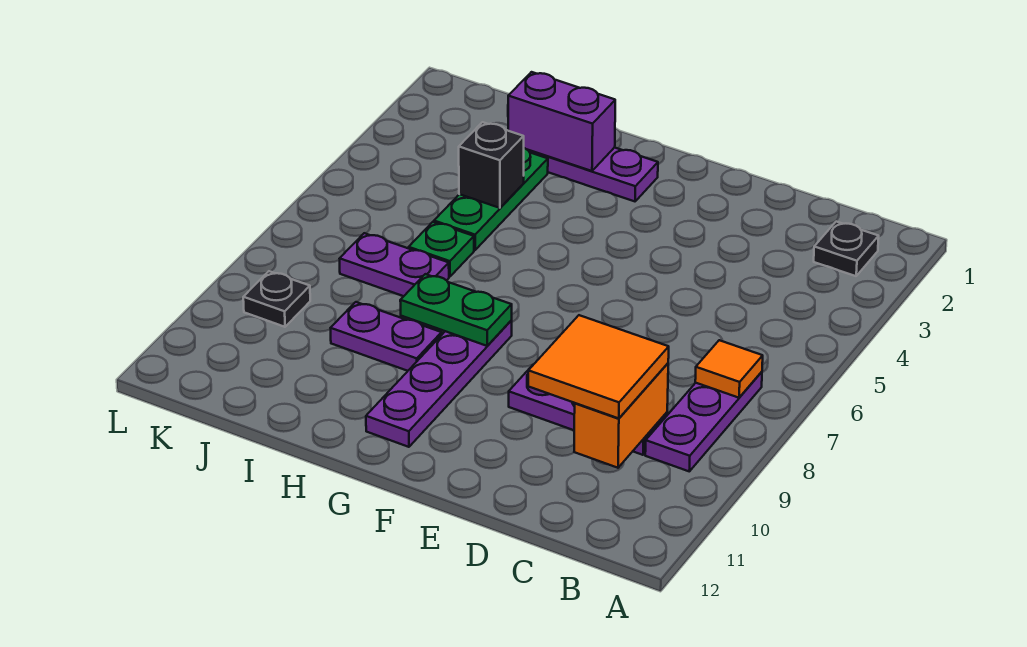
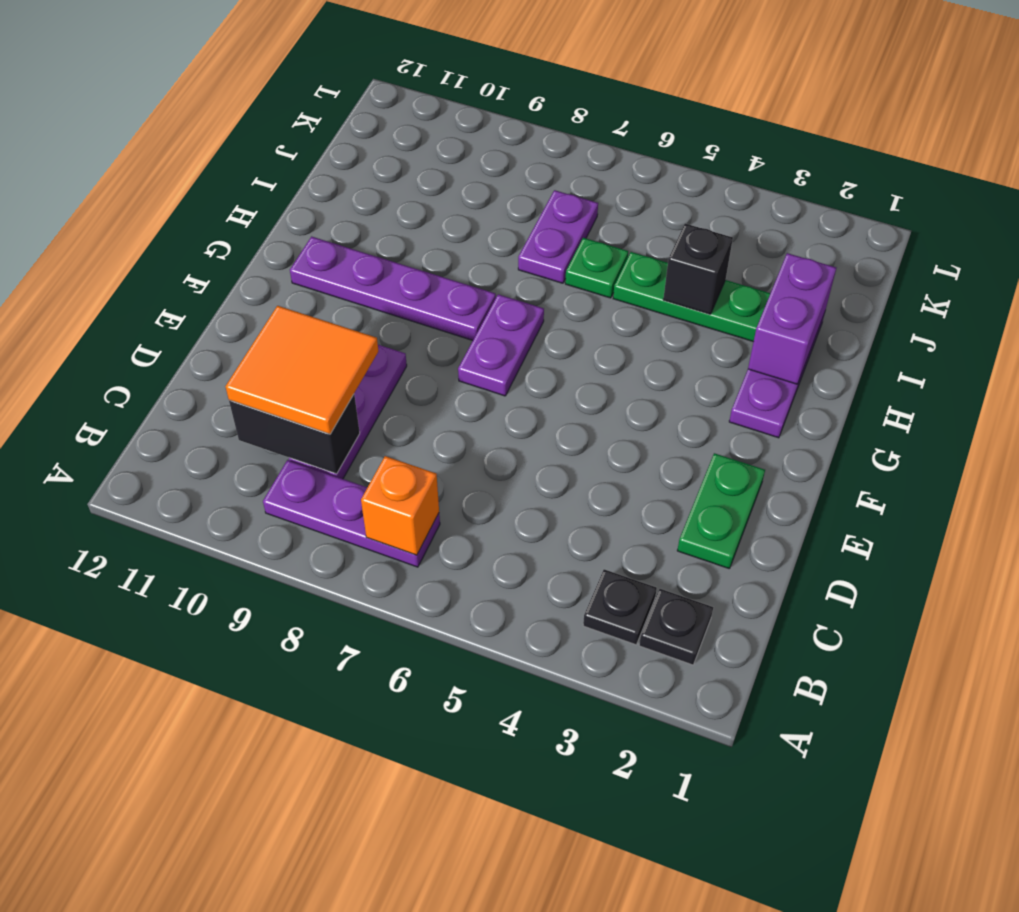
orange tile B7 level 2 -> orange brick B7 level 2
orange brick C9:C10 level 2 -> black brick C9:C10 level 2
green plate G8:H8 level 2 -> green plate D2:E2 level 1
purple plate H9:I9 level 1 -> purple plate F7:G7 level 1
black plate K9 level 1 -> black plate B3 level 1

